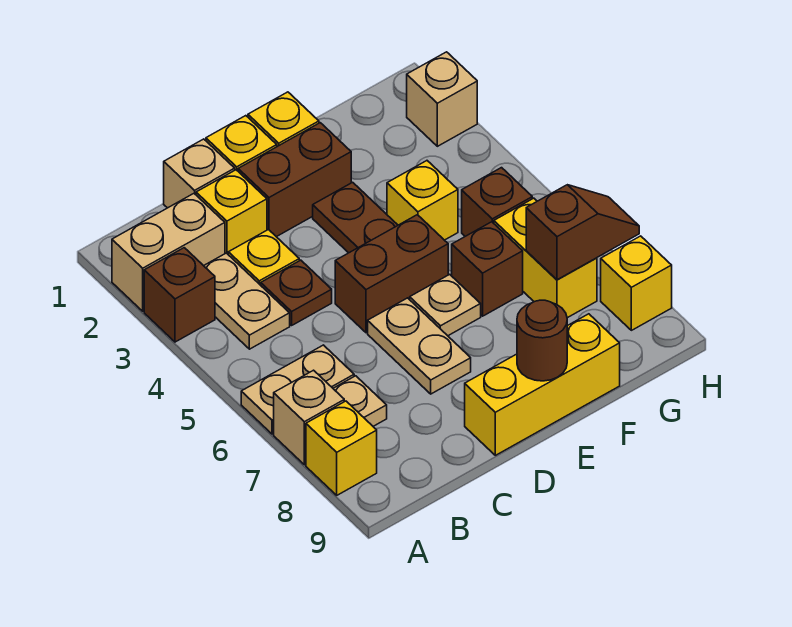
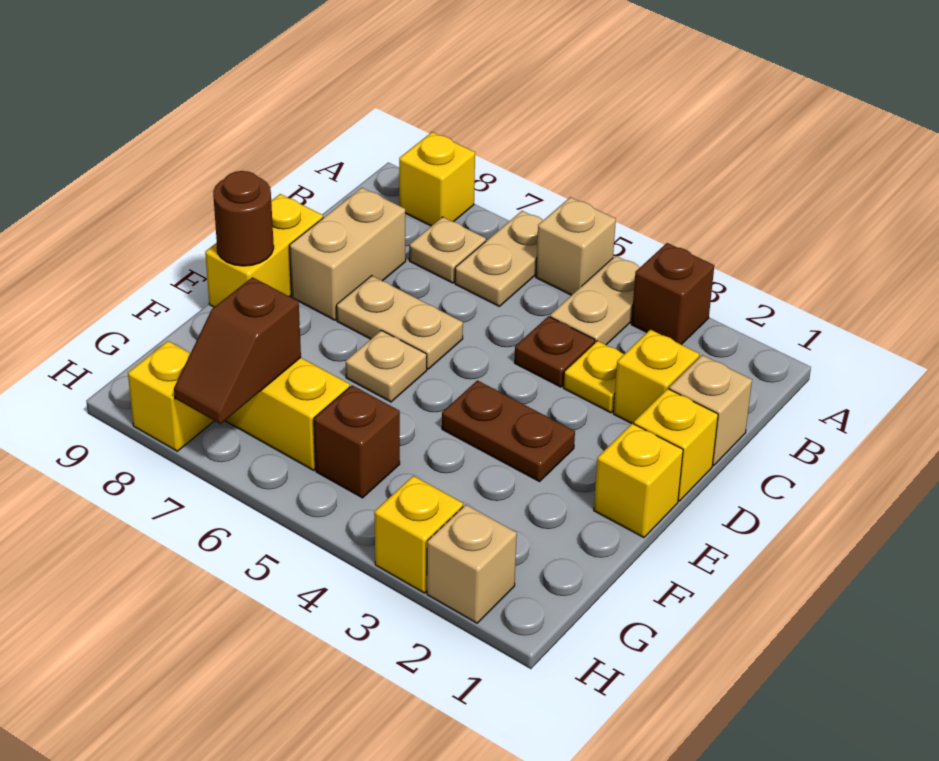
tan brick A2:B2 level 1 -> tan brick C8:D8 level 1
tan brick A7 level 1 -> tan brick A5 level 1
tan plate B3:B4 level 1 -> tan plate A4:B4 level 1
brown brick D2:E2 level 1 -> none
brown brick D5:E5 level 1 -> none
yellow brick D9:F9 level 1 -> yellow brick D9:E9 level 1
yellow brick F4 level 1 -> yellow brick H3 level 1
brown brick F6 level 1 -> none

